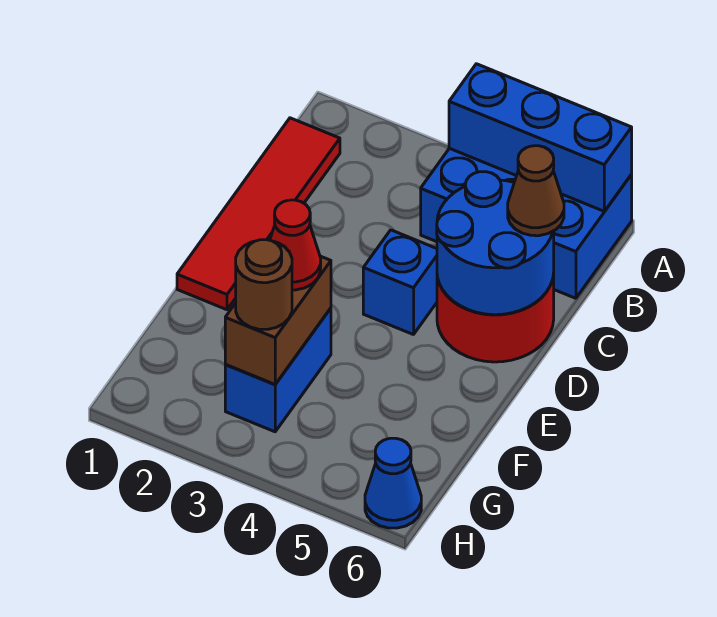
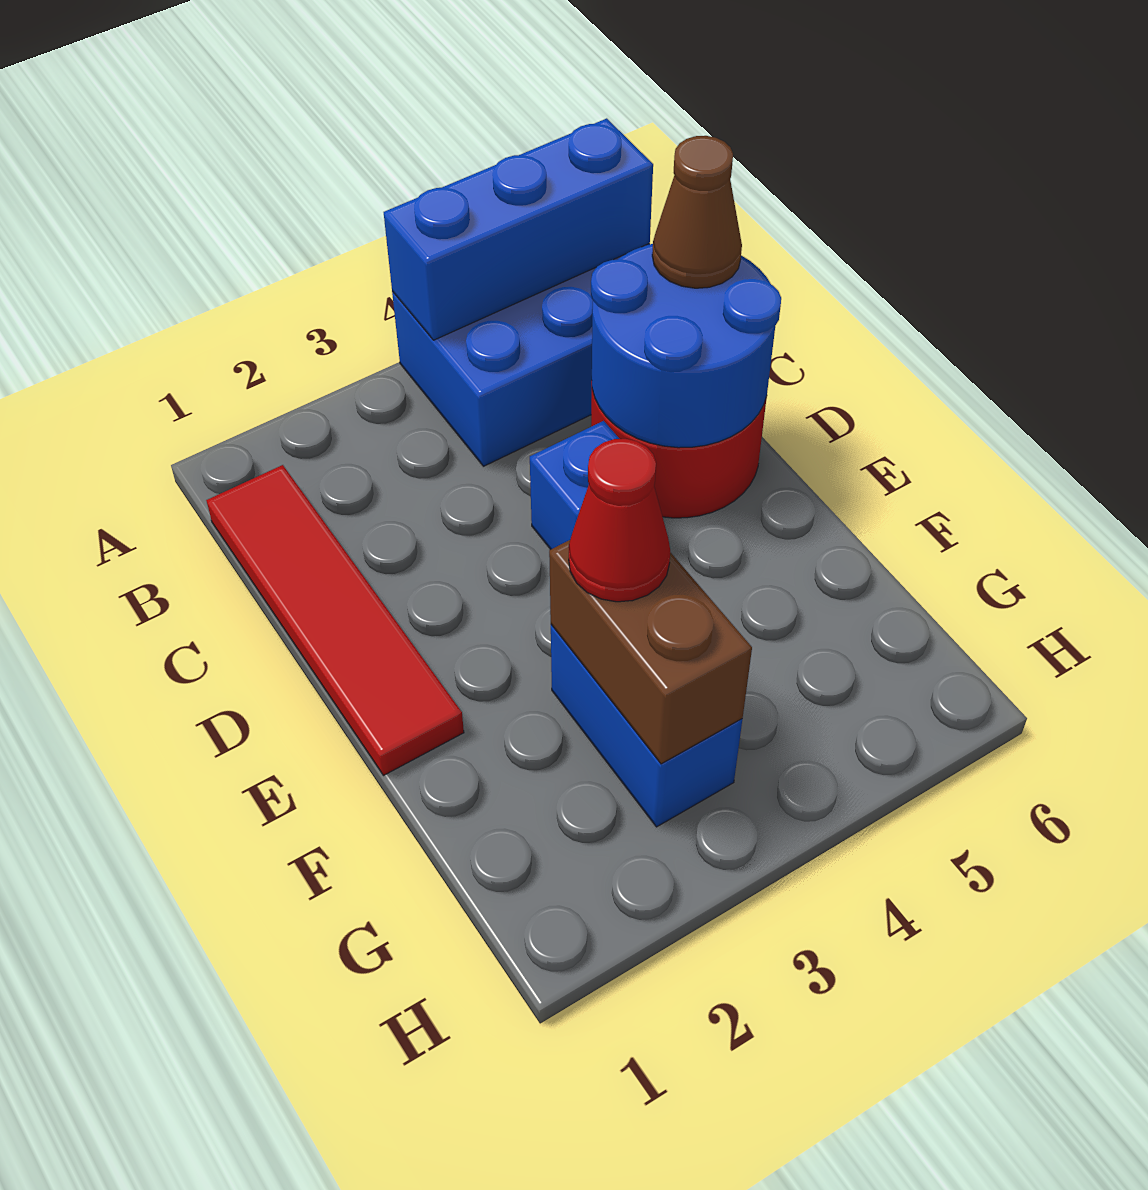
brown round brick G3 level 3 -> none
blue cone H6 level 1 -> none

